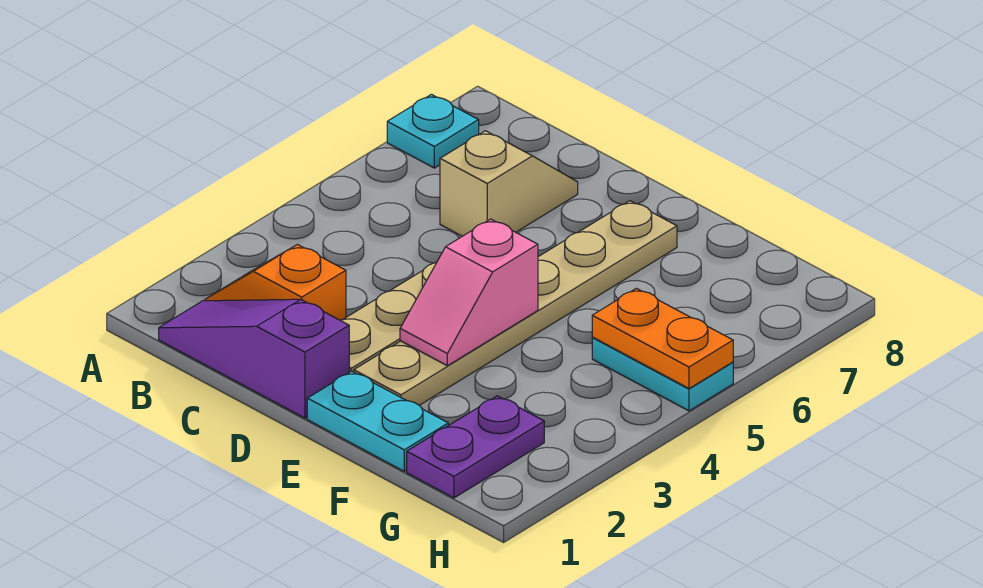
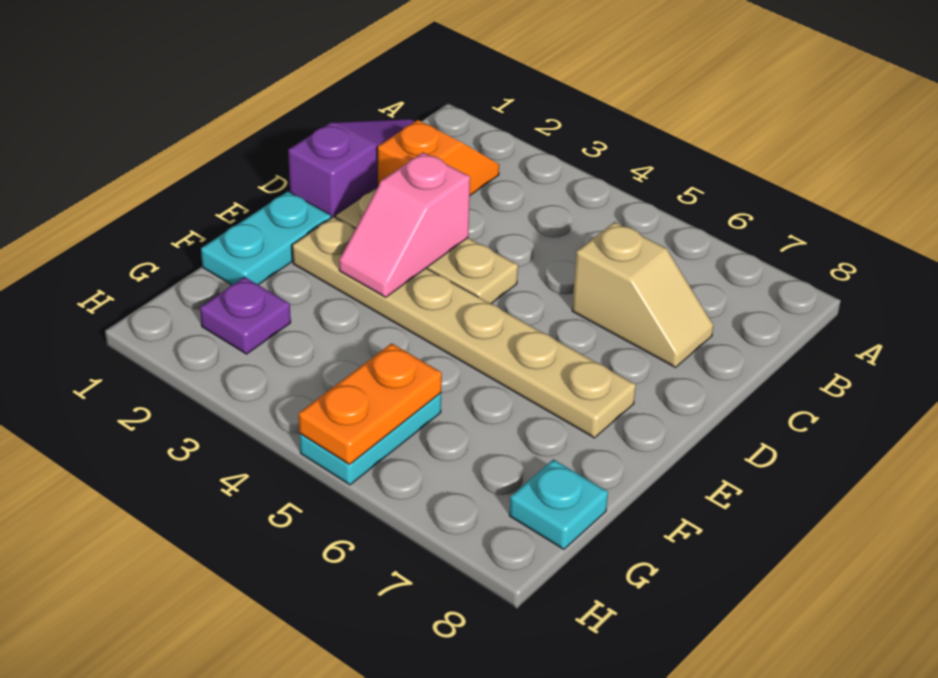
cyan plate A7 level 1 -> cyan plate G8 level 1
pink slope E3:E4 level 2 top 4 -> pink slope D3:E3 level 2 top D
purple plate G1:G2 level 1 -> purple plate G2 level 1

